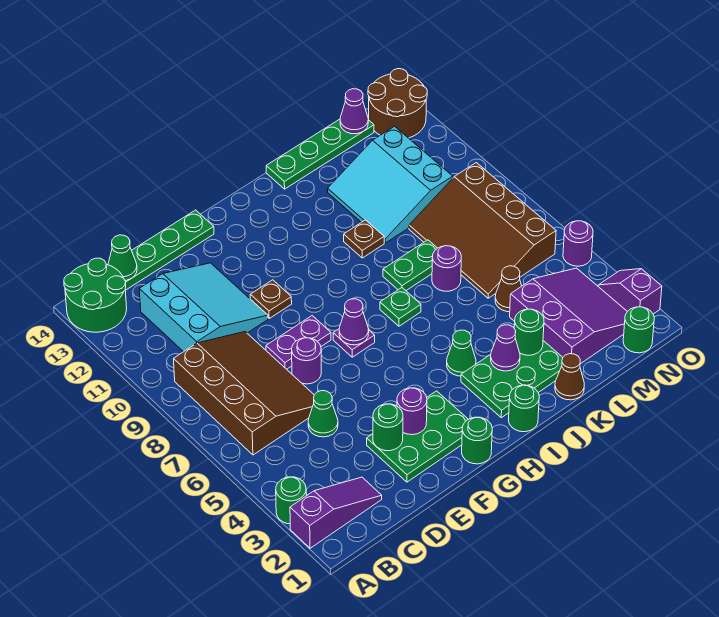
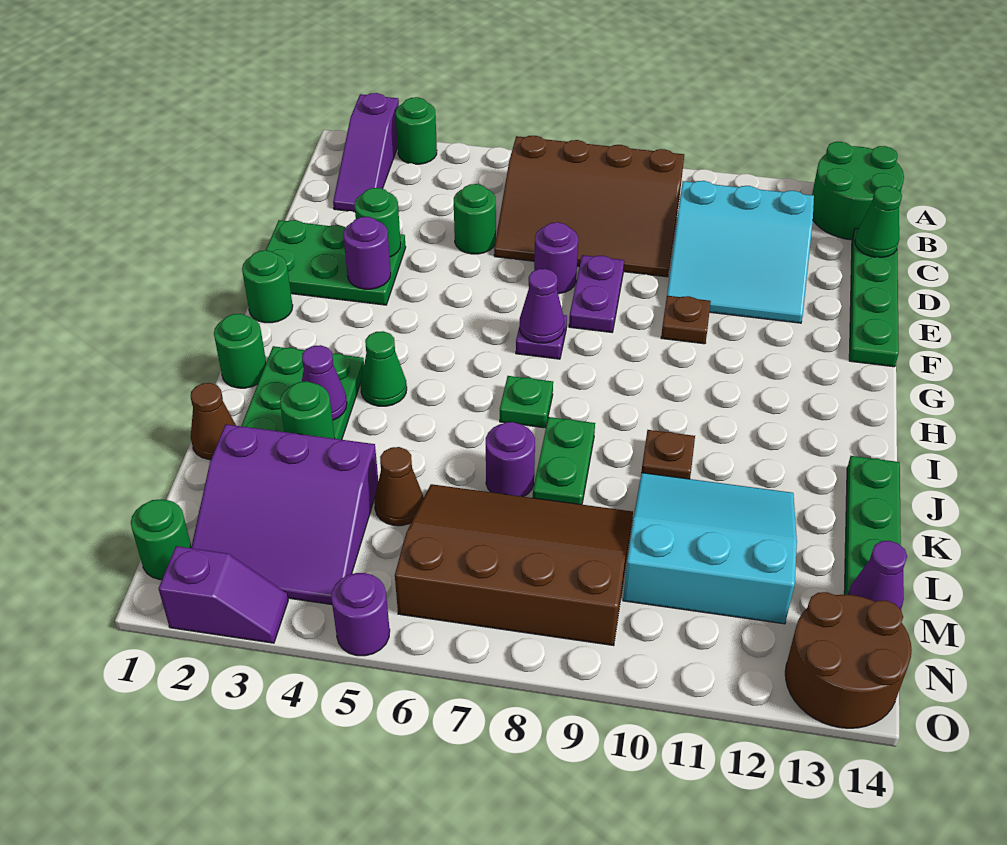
green cone D5 level 1 -> green round brick D5 level 1
green plate E2:G3 level 1 -> green plate E1:F3 level 1

